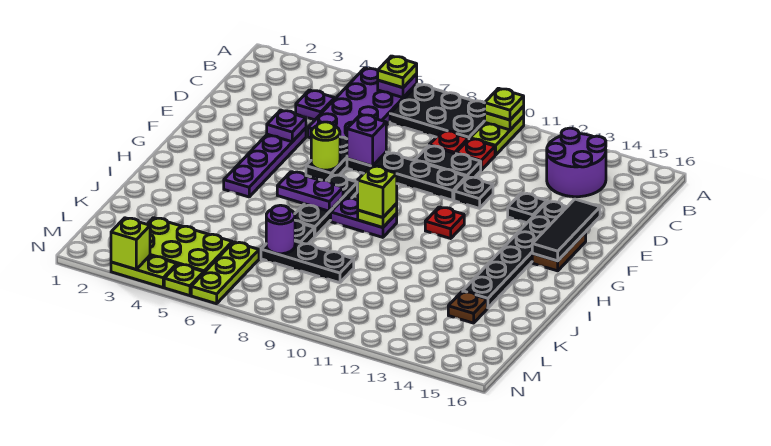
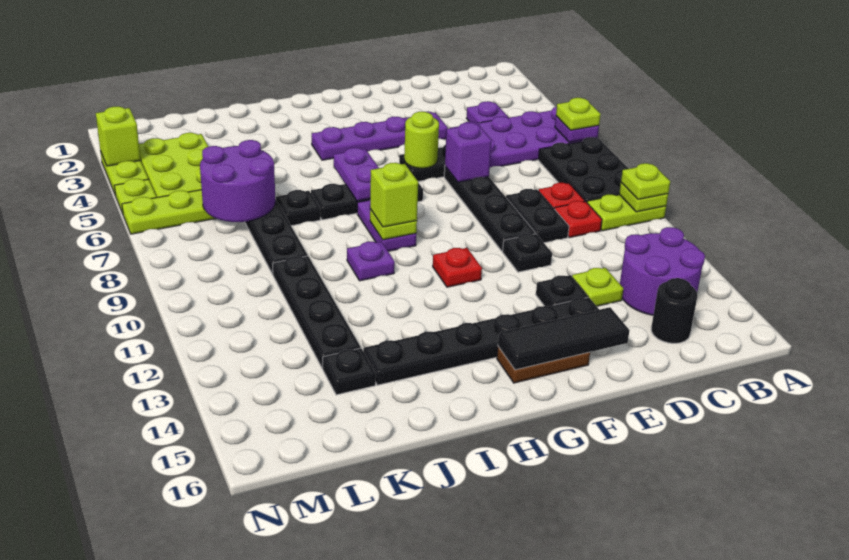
none -> black round brick C15 level 1
none -> lime plate D13 level 1
purple plate E4 level 2 -> purple plate I10 level 1
purple round brick K7 level 2 -> purple round brick K6:L7 level 2
none -> black plate K10:K13 level 1
brown plate K14 level 1 -> black plate K14 level 1

